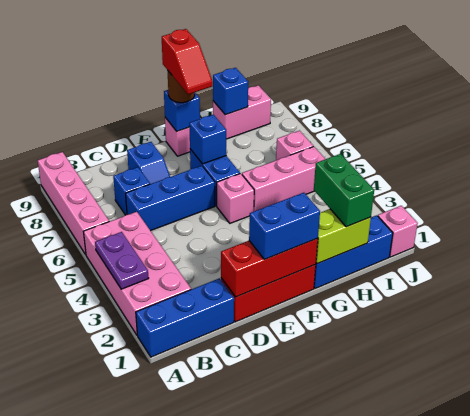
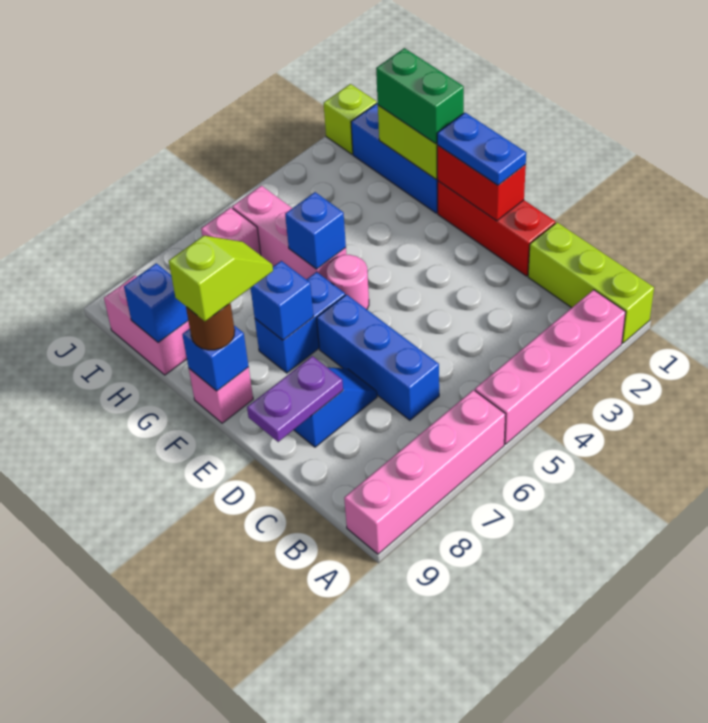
blue brick A1:C1 level 1 -> lime brick A1:C1 level 1
pink brick A2:B5 level 1 -> pink brick A2:A5 level 1
purple plate A3:A4 level 2 -> purple plate D8:D9 level 2
blue brick C7 level 1 -> blue brick G5 level 2
red brick D1:F1 level 2 -> red brick E1:F1 level 2
blue brick E1:F1 level 3 -> blue plate E1:F1 level 3
pink brick F5 level 1 -> pink round brick F5 level 1
red slope F8:F9 level 4 top 9 -> lime slope F8:F9 level 4 top 9
green brick H1:H2 level 3 -> green brick G1:H1 level 3
pink brick J1 level 1 -> lime brick J1 level 1

